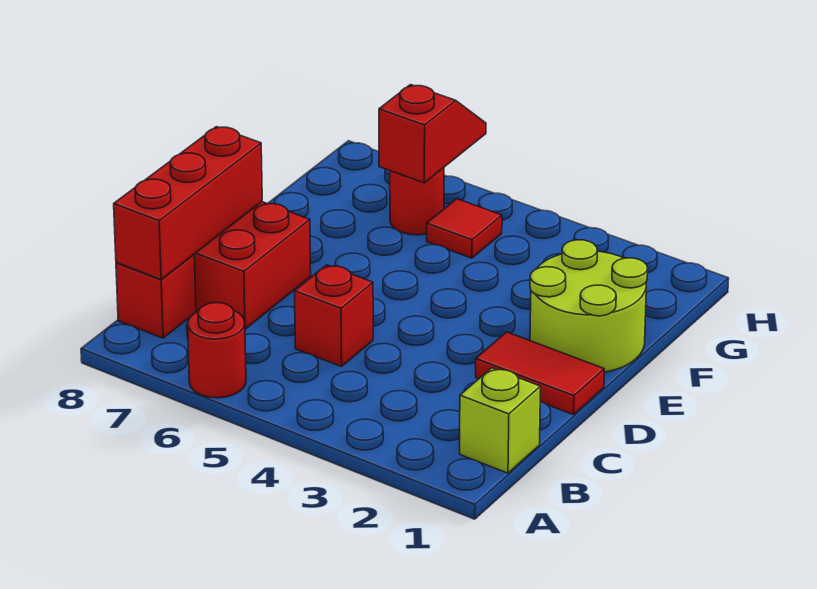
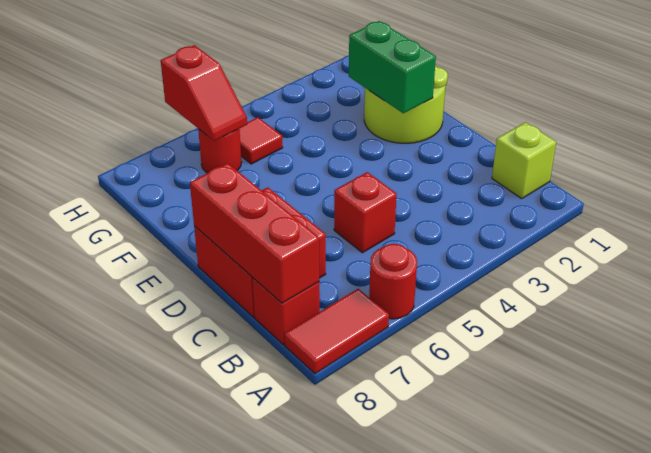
red tile D1:D2 level 1 -> red tile A7:A8 level 1
none -> green brick E2:F2 level 2
red slope G6:H6 level 2 top G -> red slope G6:H6 level 2 top H

